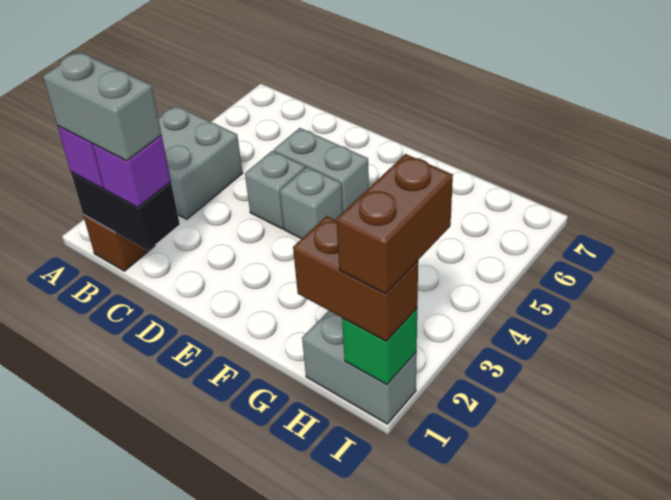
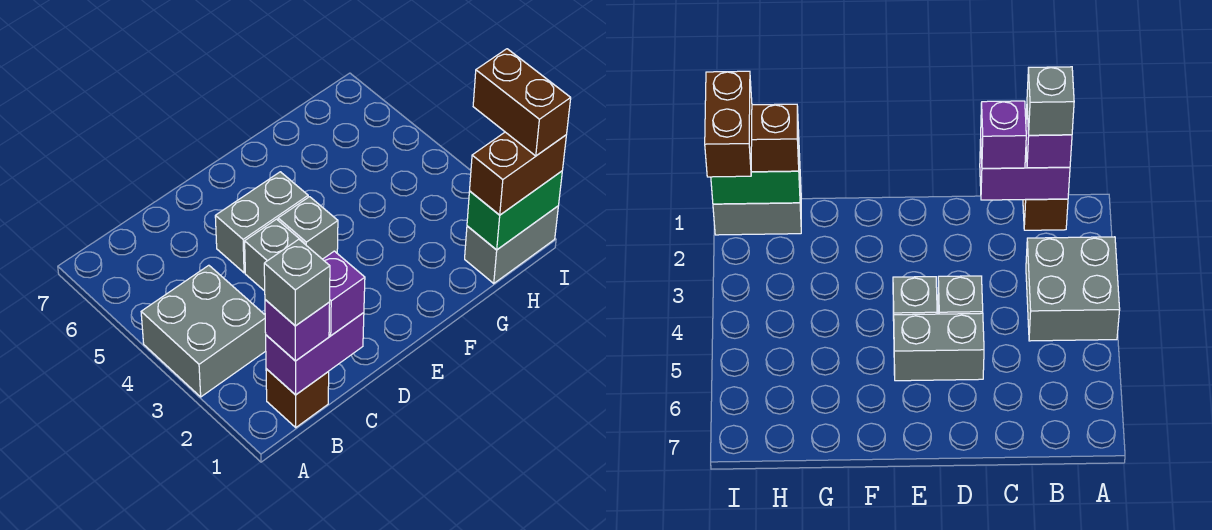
black brick B1:C1 level 2 -> purple brick B1:C1 level 2
grey brick B1:C1 level 4 -> grey brick B1 level 4
green brick I1 level 2 -> green brick H1:I1 level 2

